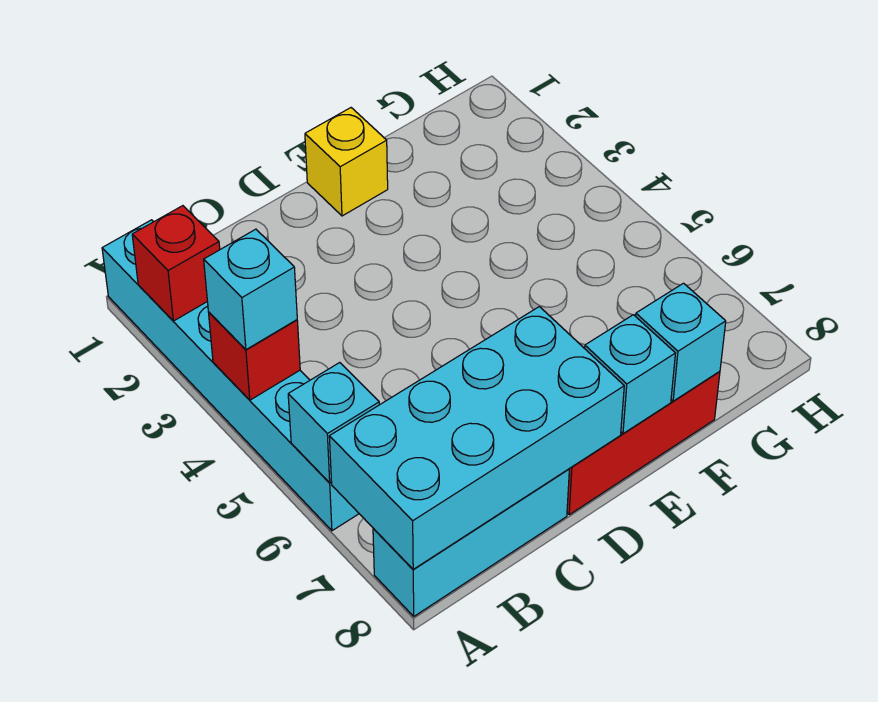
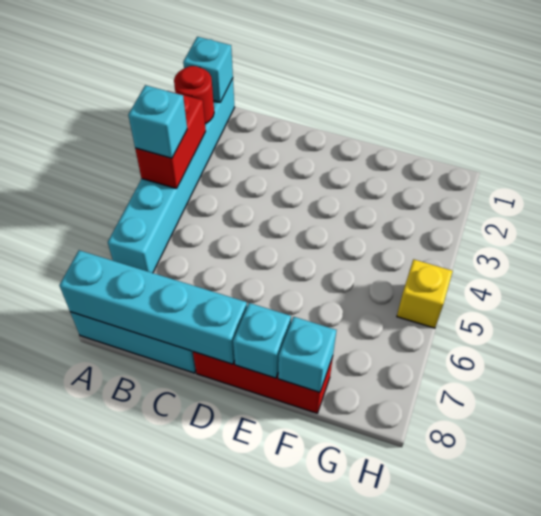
red brick A2 level 2 -> red round brick A2 level 2
red brick A4 level 2 -> red brick A3:A4 level 2
cyan brick A6 level 2 -> cyan brick A1 level 2
cyan brick A7:D8 level 2 -> cyan brick A8:D8 level 2
yellow brick E1 level 1 -> yellow brick H5 level 1

